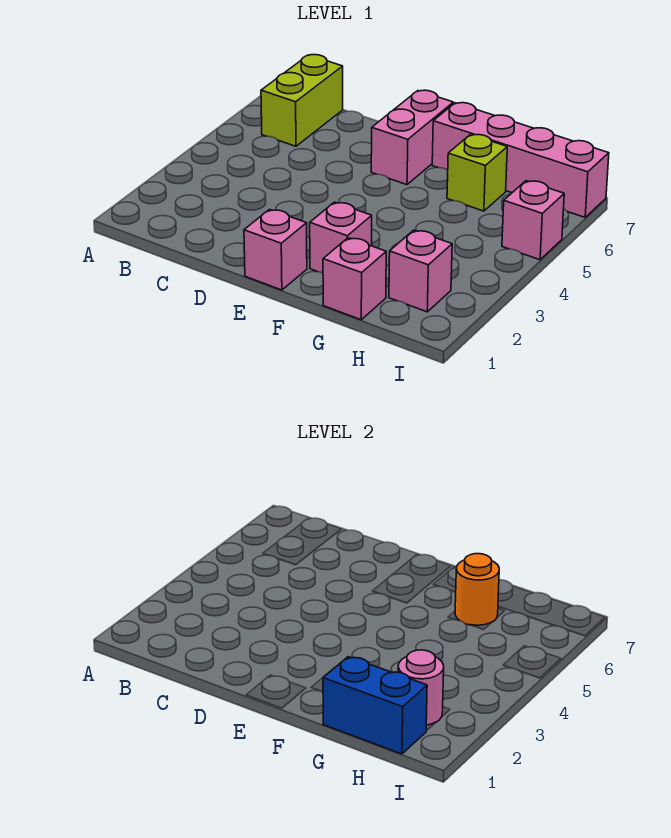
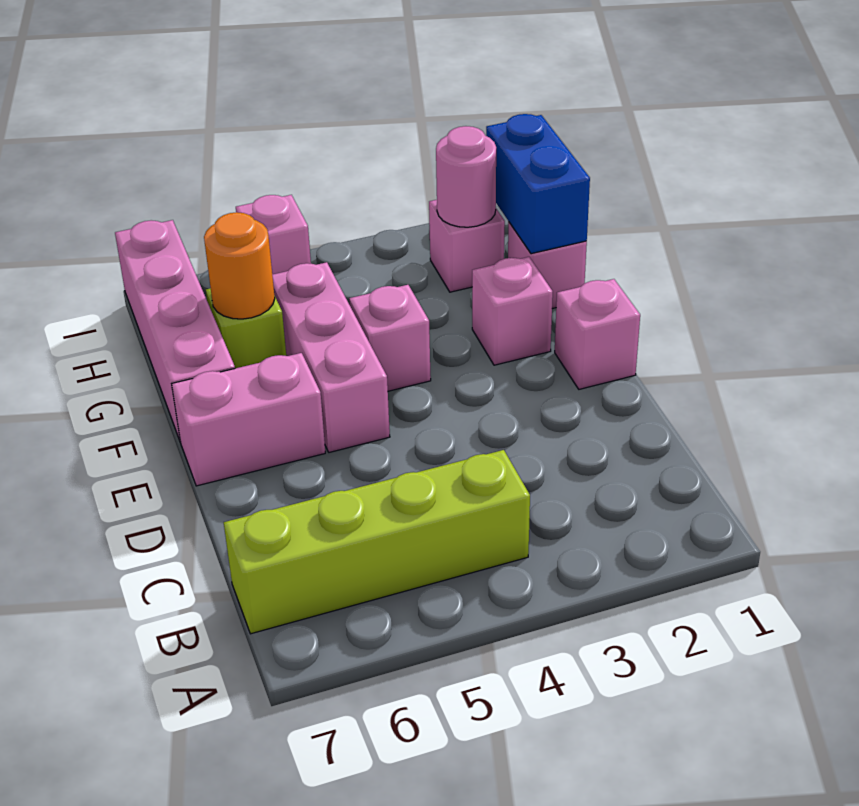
lime brick B6:B7 level 1 -> lime brick B4:B7 level 1
none -> pink brick E5:G5 level 1
none -> pink brick F4 level 1

